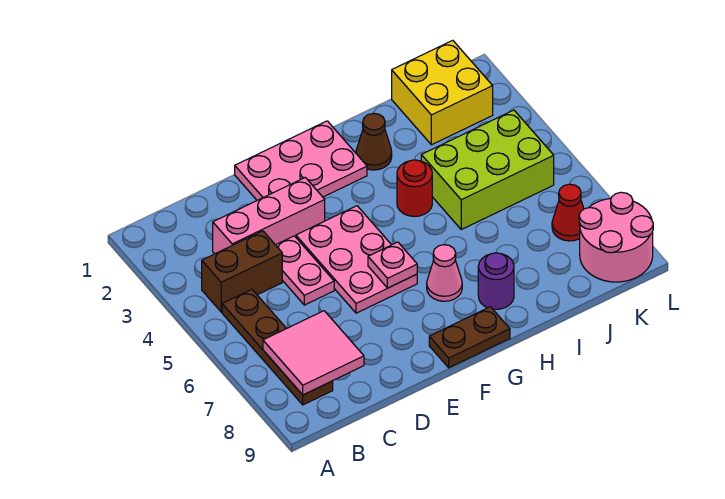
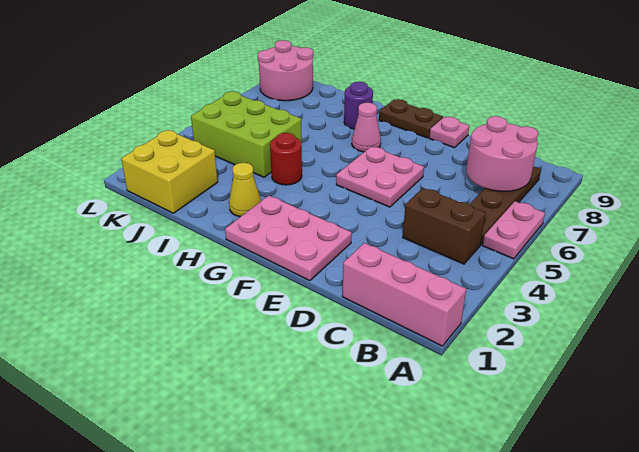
pink tile B7:C8 level 2 -> pink round brick B7:C8 level 2
pink brick C3:E3 level 1 -> pink brick A1:C1 level 1
pink plate D4:D5 level 1 -> pink plate A5:A6 level 1
pink plate E4:F6 level 1 -> pink plate E5:F6 level 1
pink plate F6 level 2 -> pink plate E9 level 1
brown cone H2 level 1 -> yellow cone H2 level 1
red cone K7 level 1 -> none

